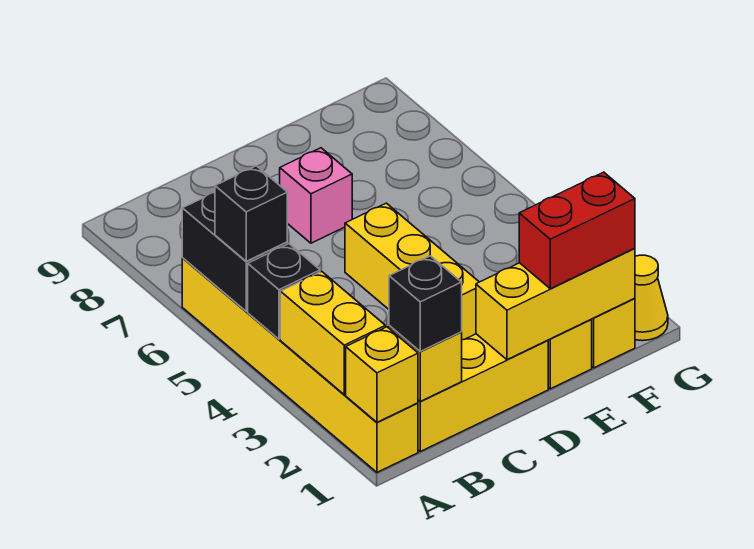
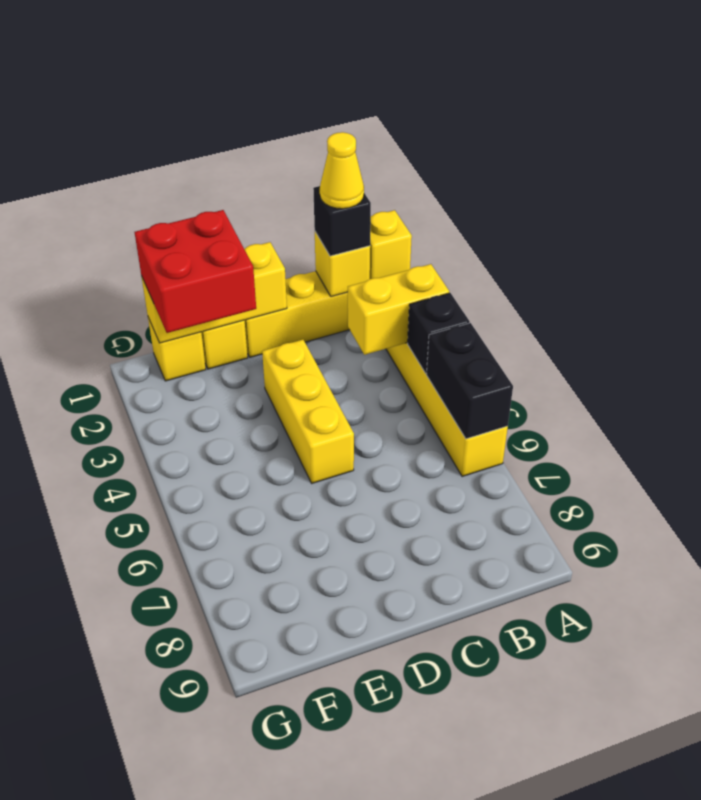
yellow brick A2:A3 level 2 -> yellow brick A3:B3 level 2
black brick A5 level 3 -> none
pink brick D7 level 1 -> none
red brick E1:F1 level 3 -> red brick E1:F2 level 3
yellow cone G1 level 1 -> yellow cone B1 level 4

